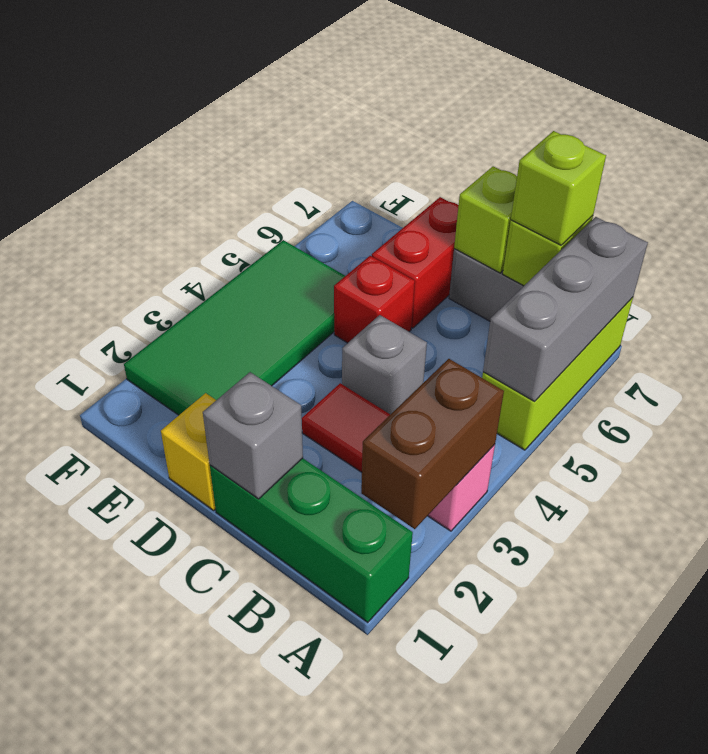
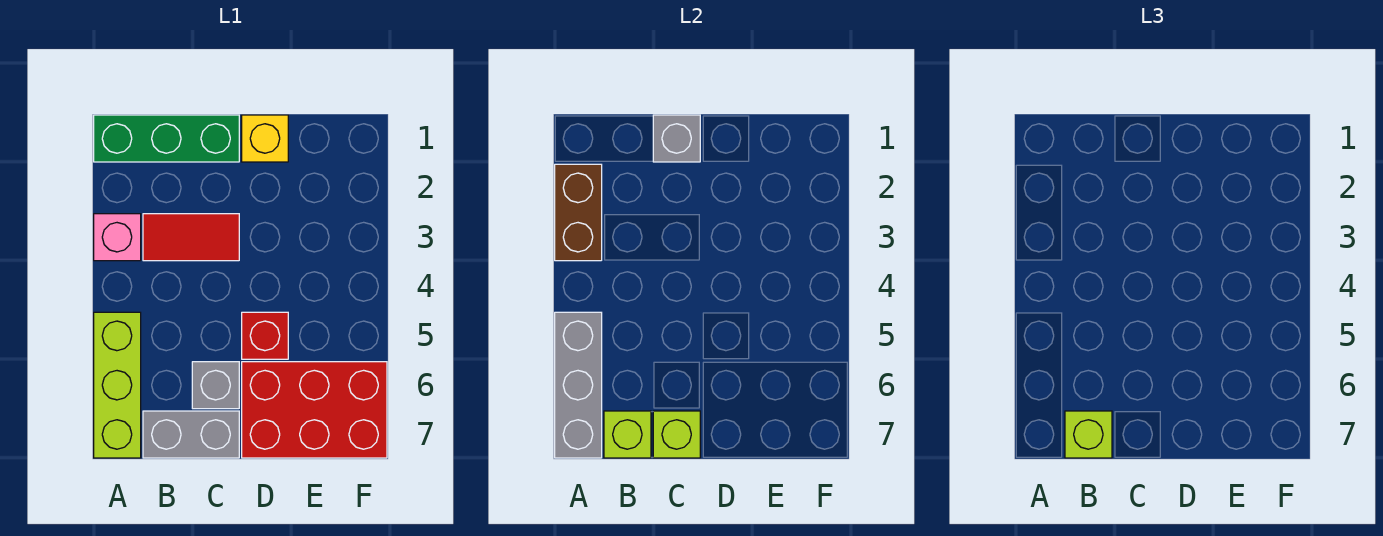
grey brick C4 level 1 -> grey brick C6 level 1
red brick D6:D7 level 1 -> red brick D6:F7 level 1
green tile E2:F5 level 1 -> none

